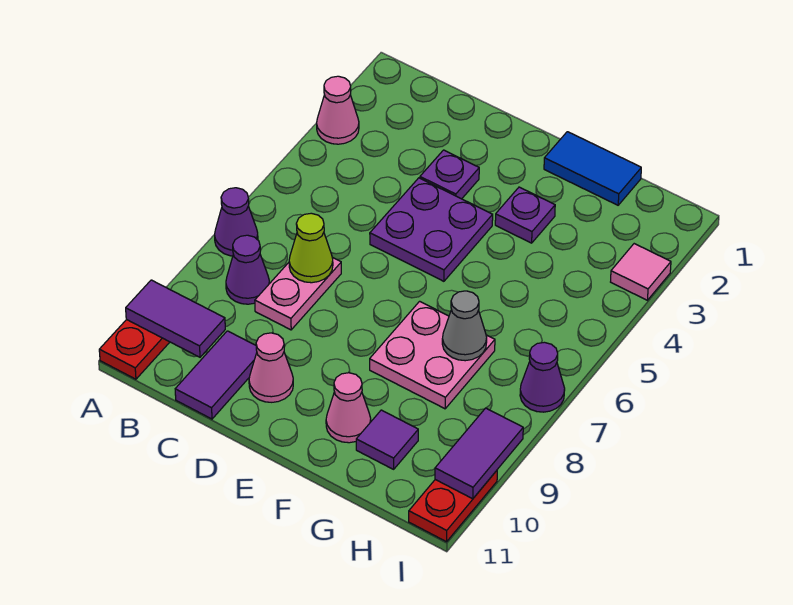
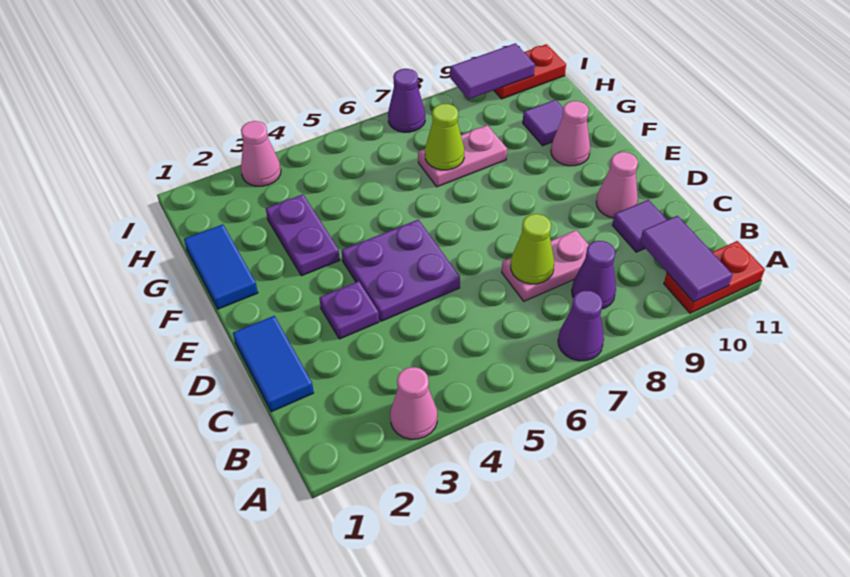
none -> blue tile C1:D1 level 1
purple tile C10:C11 level 1 -> purple tile C10 level 1
purple plate F3 level 1 -> purple plate F3:G3 level 1
pink plate F7:G8 level 1 -> pink plate G7:G8 level 1
grey cone G7 level 2 -> lime cone G7 level 2
pink tile I3 level 1 -> pink cone I3 level 1

